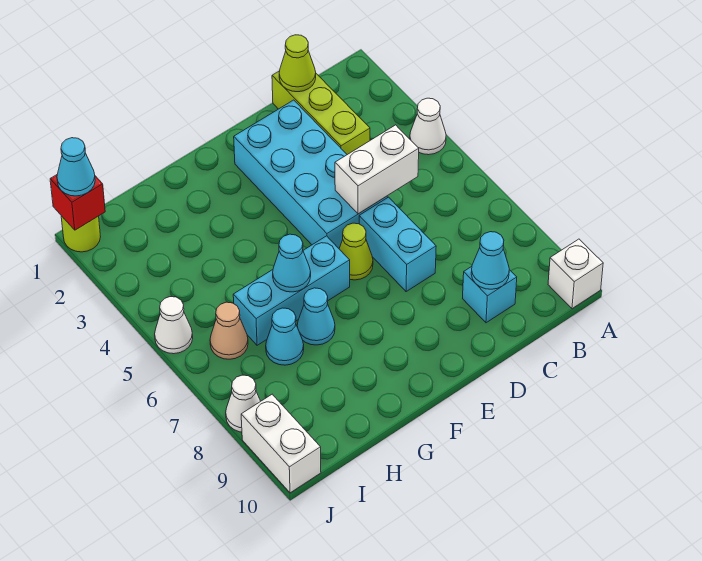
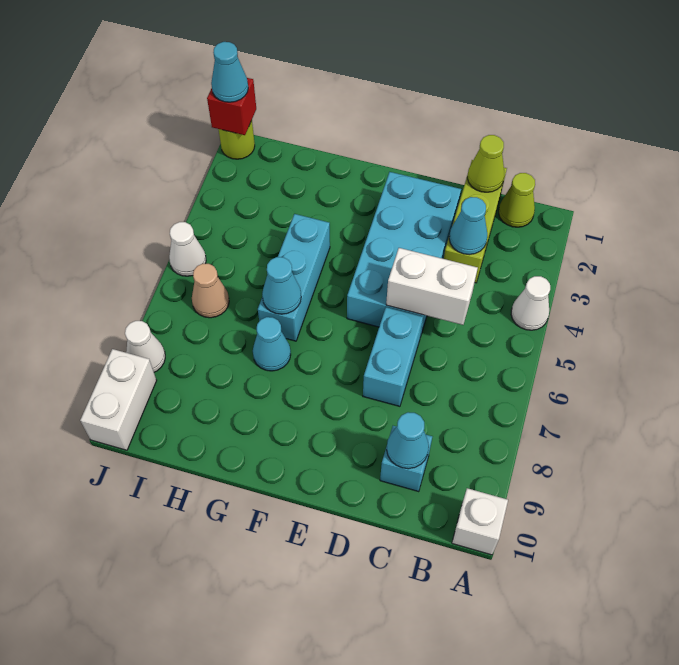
lime cone E6 level 1 -> lime cone B1 level 1
cyan brick F6:H6 level 1 -> cyan brick G4:G6 level 1
cyan cone H7 level 1 -> cyan cone C3 level 2

